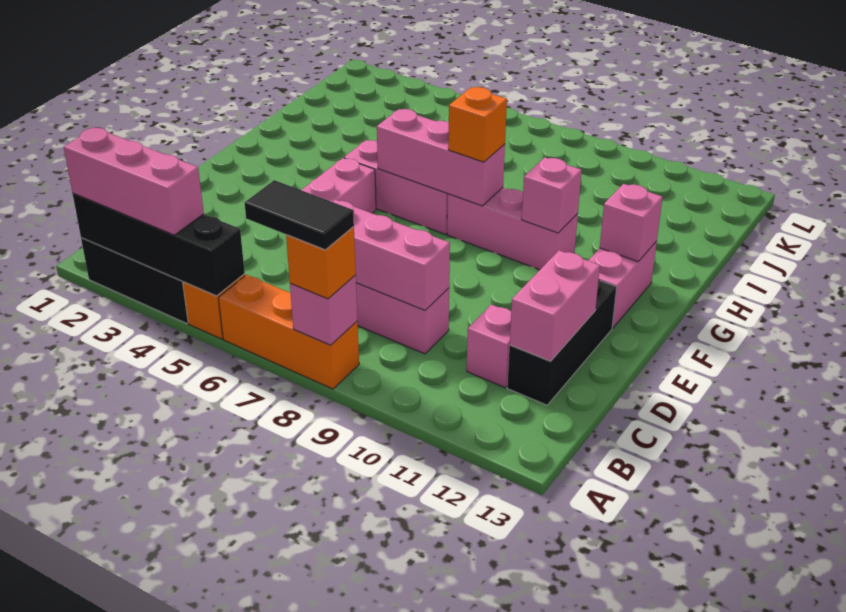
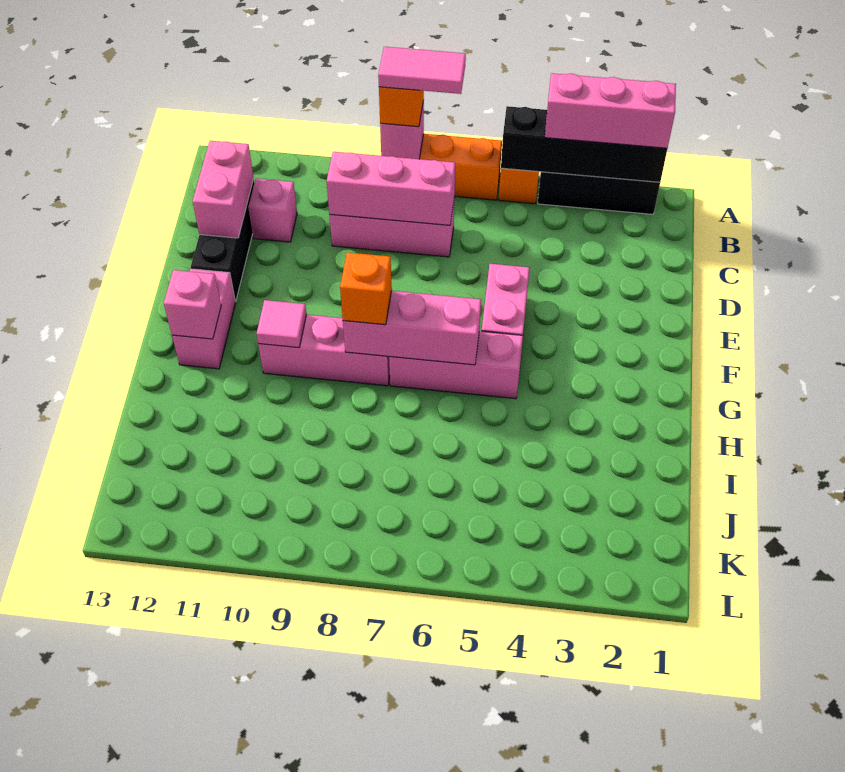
black tile A7:A8 level 4 -> pink tile A7:A8 level 4
pink brick G10 level 2 -> pink tile G10 level 2

